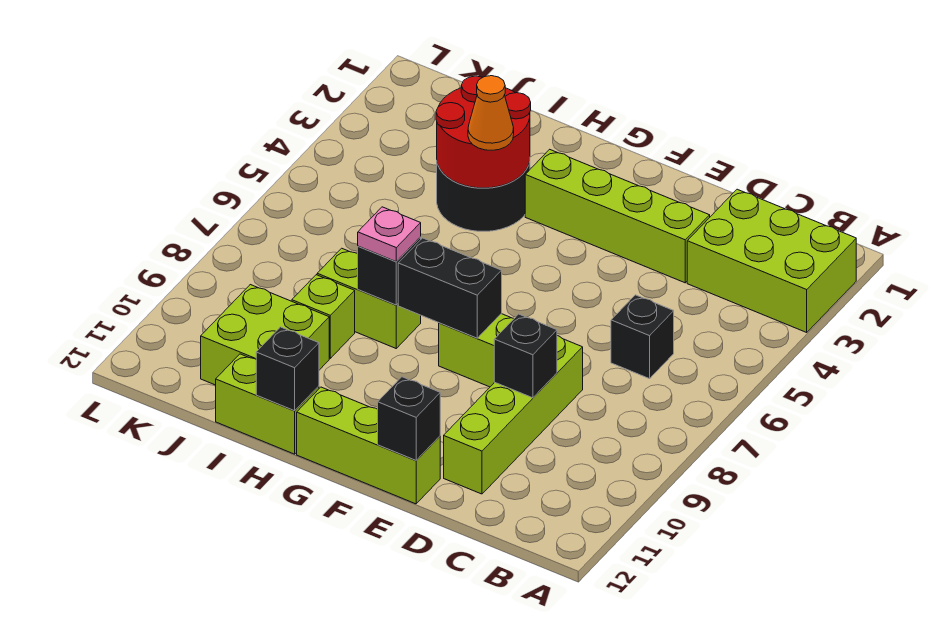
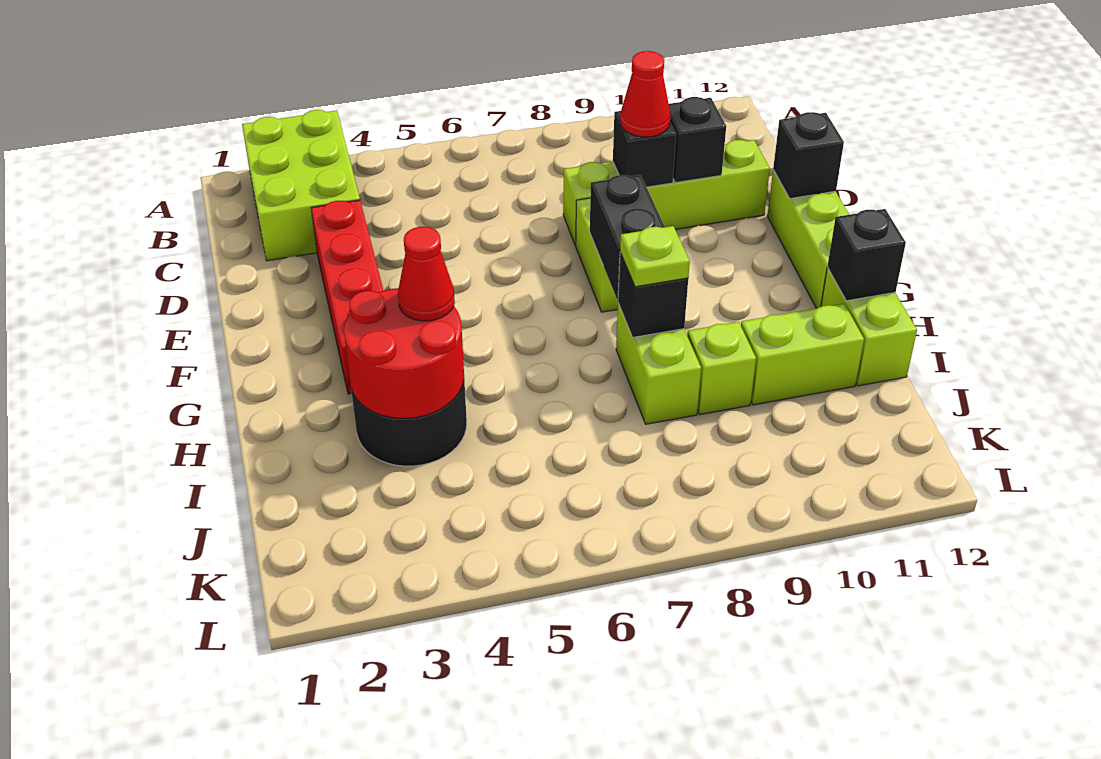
black brick C6 level 1 -> black brick D10 level 2
lime brick D3:G3 level 1 -> red brick D3:G3 level 1
none -> red cone D9 level 3
orange cone H4 level 3 -> red cone H4 level 3
pink plate H8 level 3 -> lime plate H8 level 3
lime brick I10:J11 level 1 -> lime brick I10:I11 level 1

